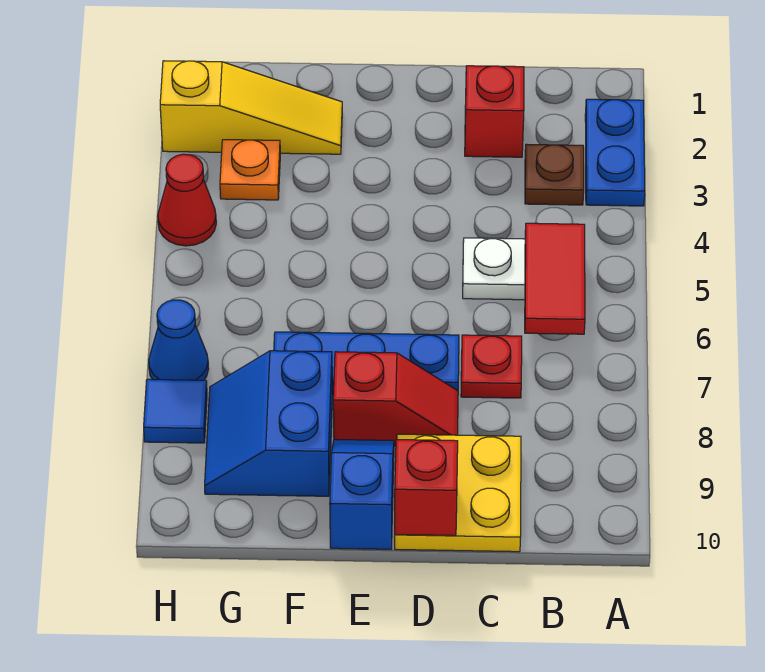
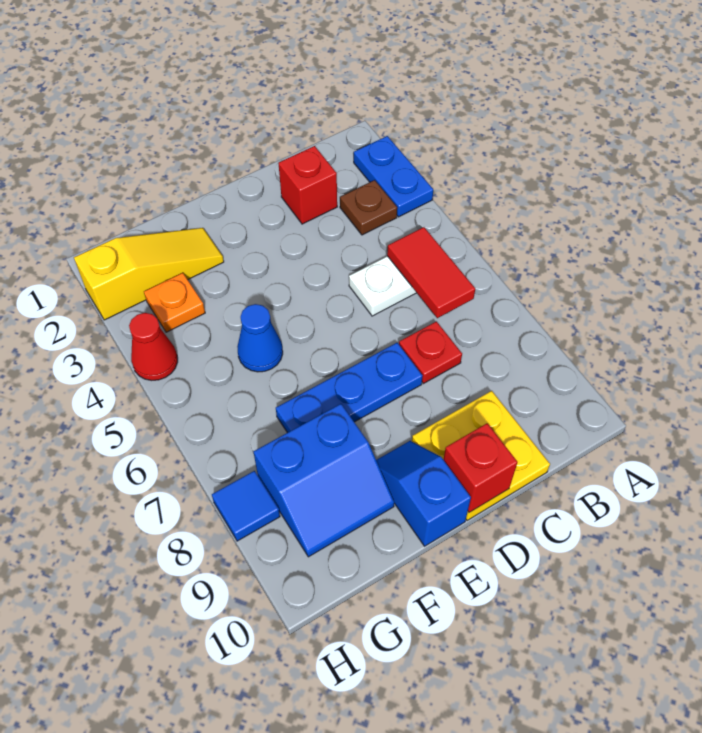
red slope D8:E8 level 1 top E -> none
blue slope F8:G9 level 1 top F -> blue slope F8:G9 level 1 top 8
blue cone H7 level 1 -> blue cone F5 level 1

